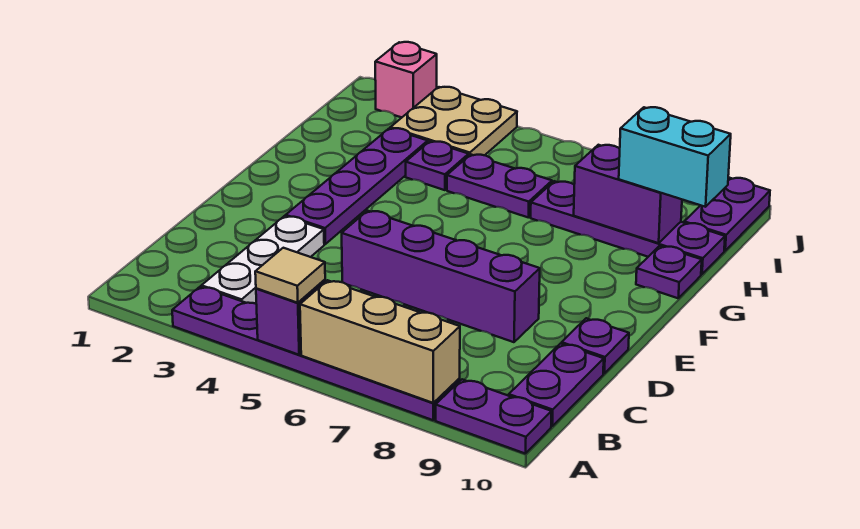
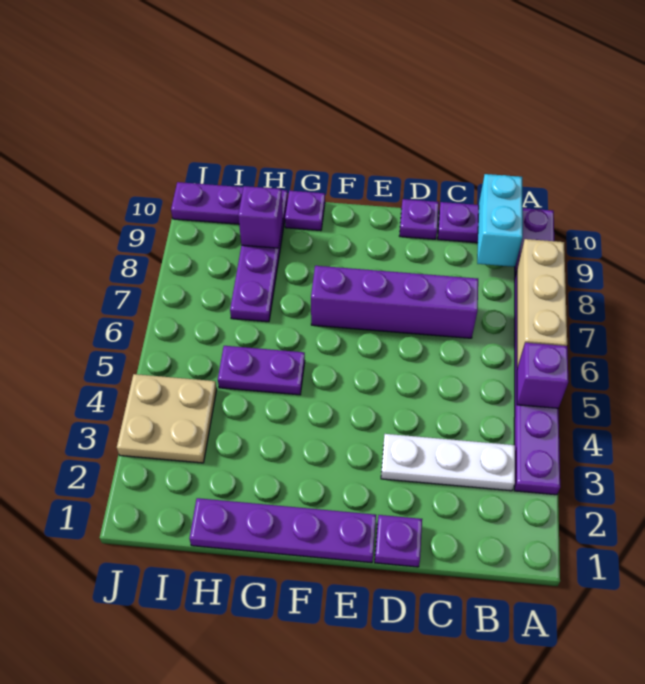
tan tile A5 level 3 -> none
purple brick D5:D8 level 1 -> purple brick C7:F7 level 1
purple plate E3:H3 level 1 -> purple plate E1:H1 level 1
purple plate H4 level 1 -> purple plate D1 level 1
purple plate H5:H6 level 1 -> purple plate G5:H5 level 1
purple brick H8:H9 level 2 -> purple brick H9 level 2
cyan brick H9:H10 level 3 -> cyan brick B9:B10 level 2
pink brick J2 level 1 -> none

